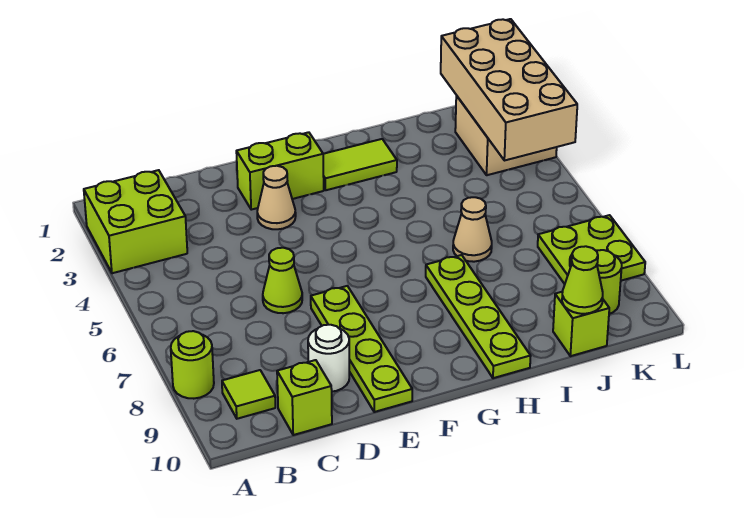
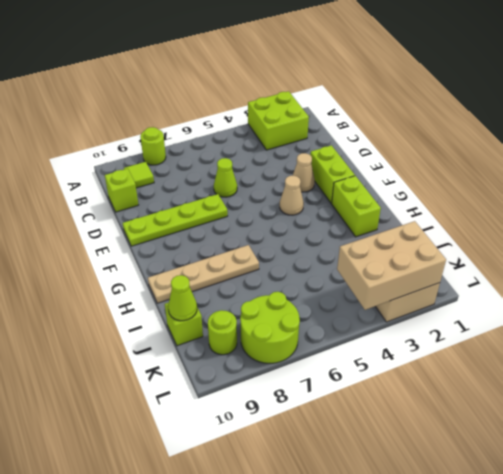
white round brick D9 level 1 -> none
lime tile G2:H2 level 1 -> lime brick G2:H2 level 1
lime plate H7:H10 level 1 -> tan plate H7:H10 level 1
tan cone I6 level 1 -> tan cone F4 level 1
tan brick K1:L4 level 2 -> tan brick K2:L4 level 2
lime plate K7:L8 level 1 -> lime round brick K7:L8 level 1

